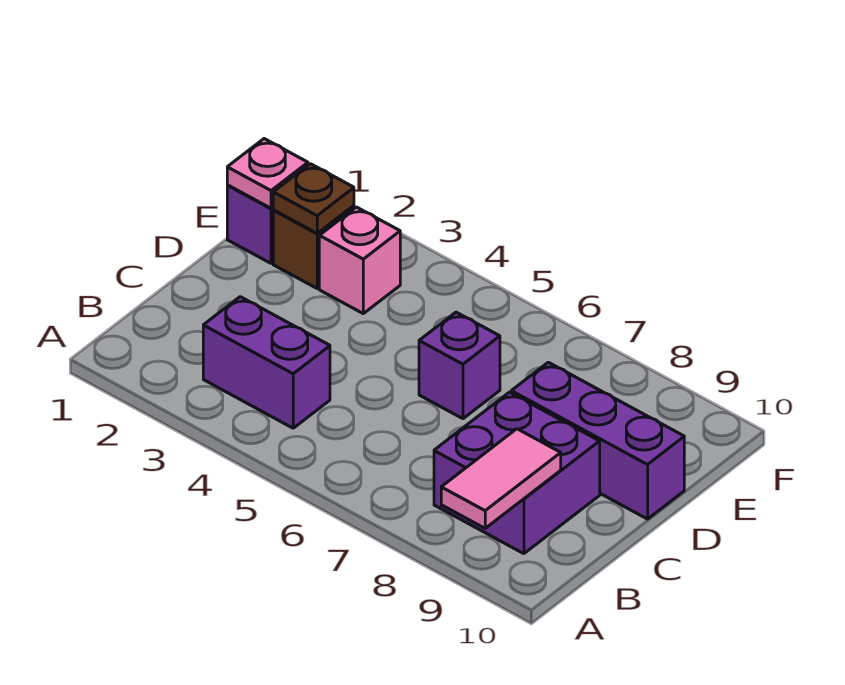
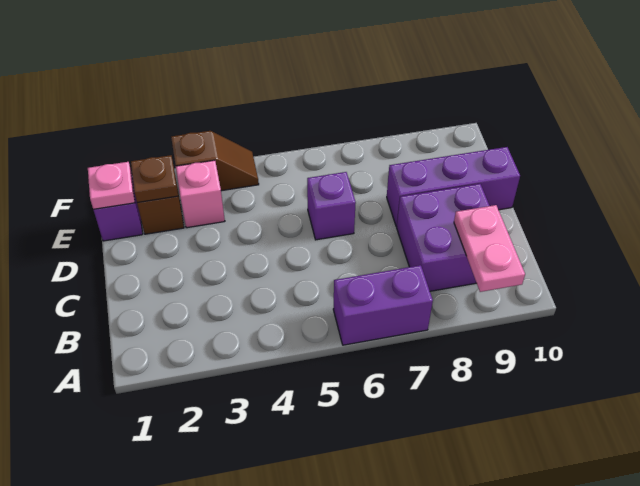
pink tile A9:B9 level 2 -> pink plate A9:B9 level 2
purple brick B3:B4 level 1 -> purple brick A6:A7 level 1
none -> brown slope F3:F4 level 1 top 3

